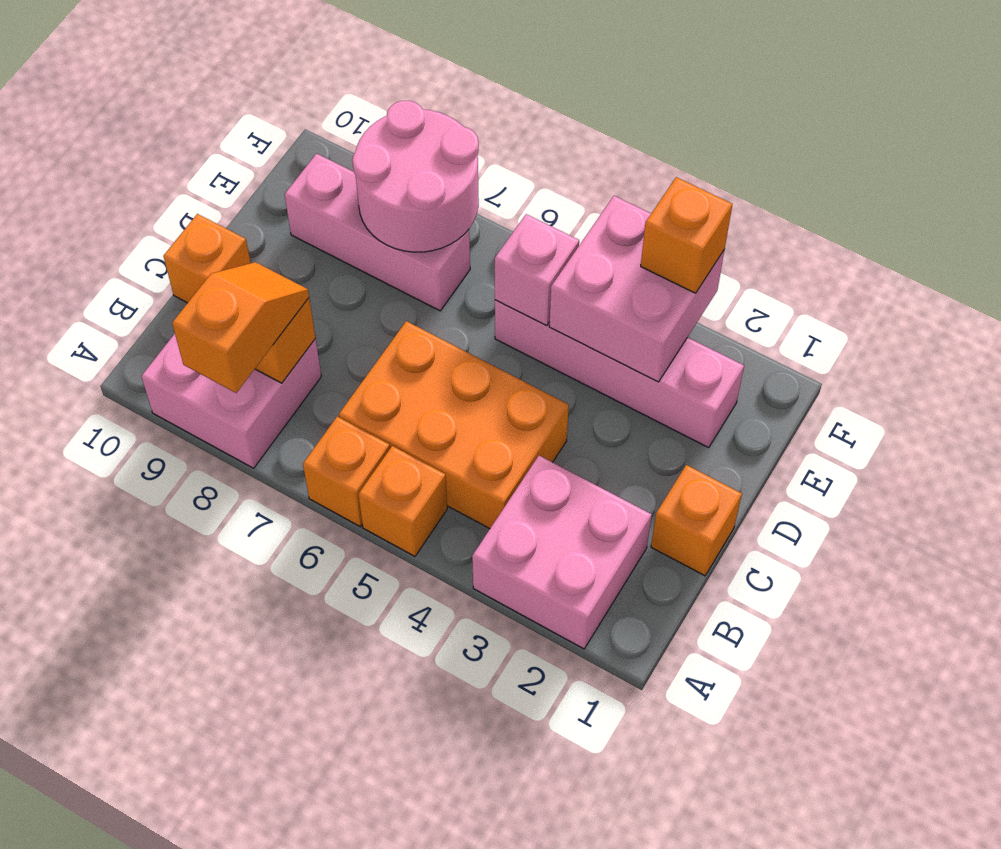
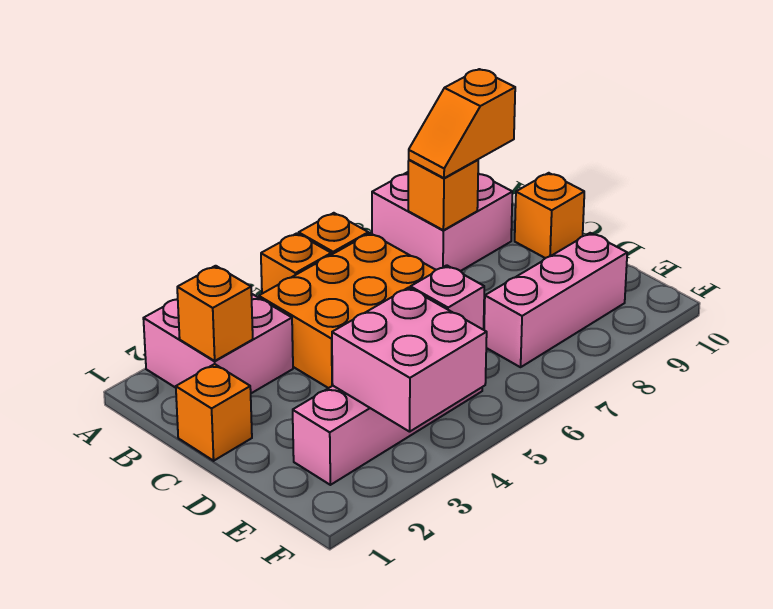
orange slope A8:B8 level 3 top A -> orange slope B8:B9 level 3 top 9
pink round brick E7:F8 level 2 -> none
orange brick F3 level 3 -> orange brick B2 level 2

